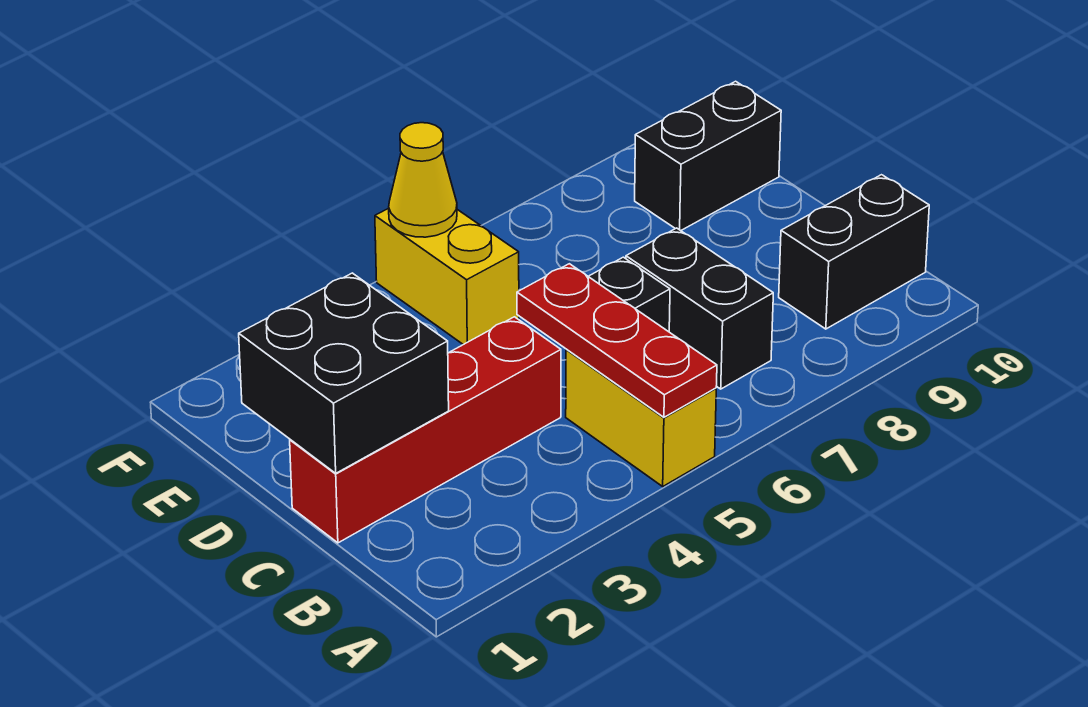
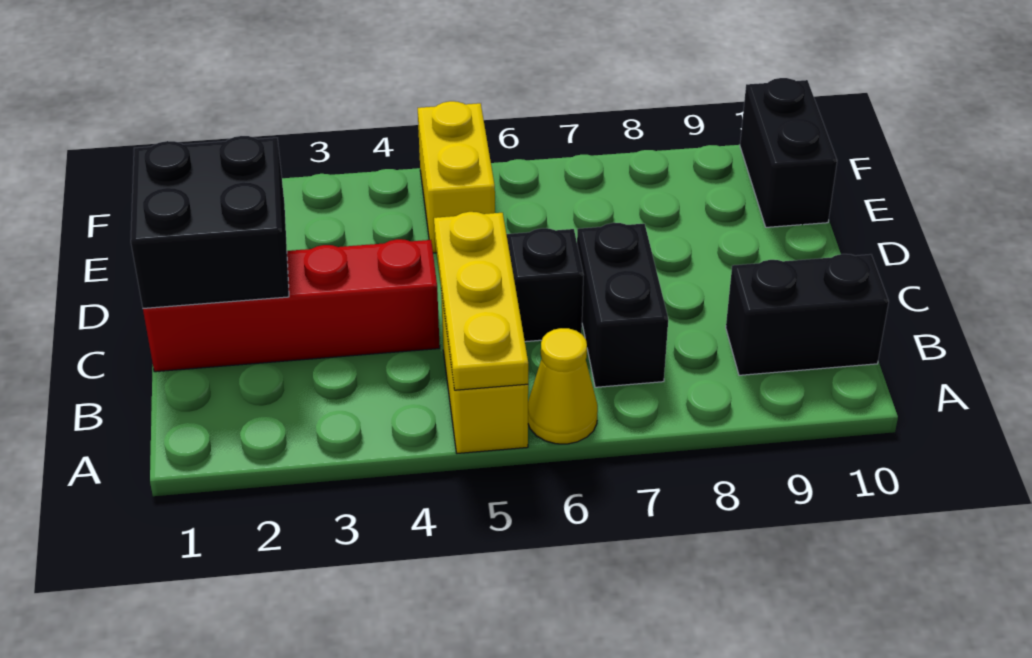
red plate A5:C5 level 2 -> yellow plate A5:C5 level 2
black brick E9:E10 level 1 -> black brick E10:F10 level 1
yellow cone F5 level 2 -> yellow cone A6 level 1

